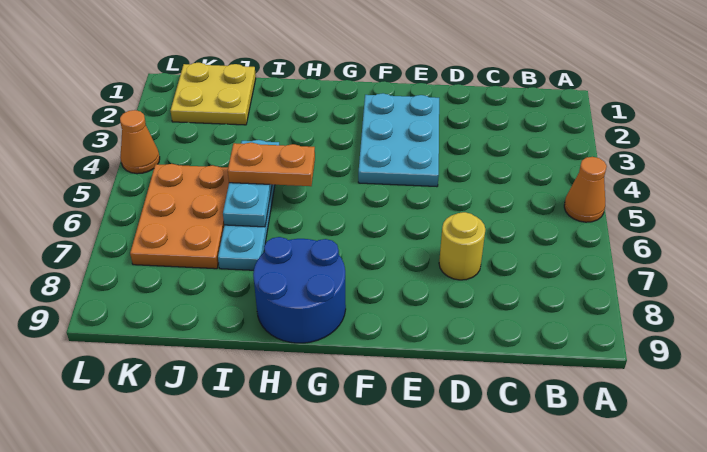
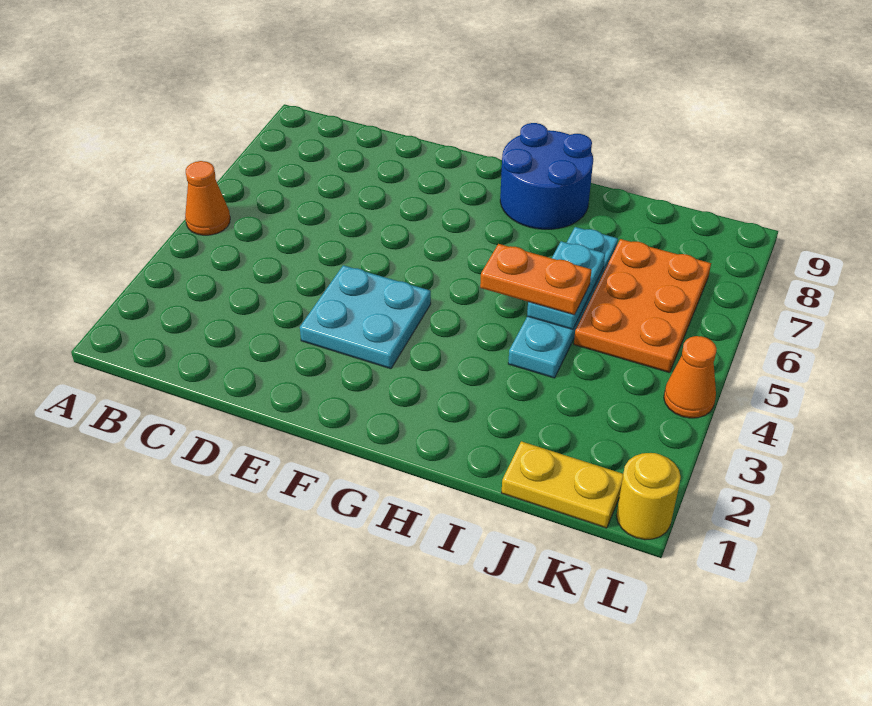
yellow round brick D7 level 1 -> yellow round brick L1 level 1
cyan plate E2:F4 level 1 -> cyan plate E3:F4 level 1
yellow plate J1:K2 level 1 -> yellow plate J1:K1 level 1

